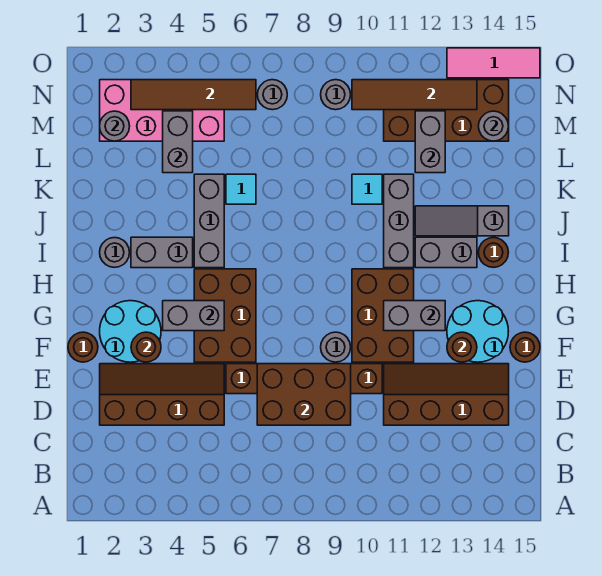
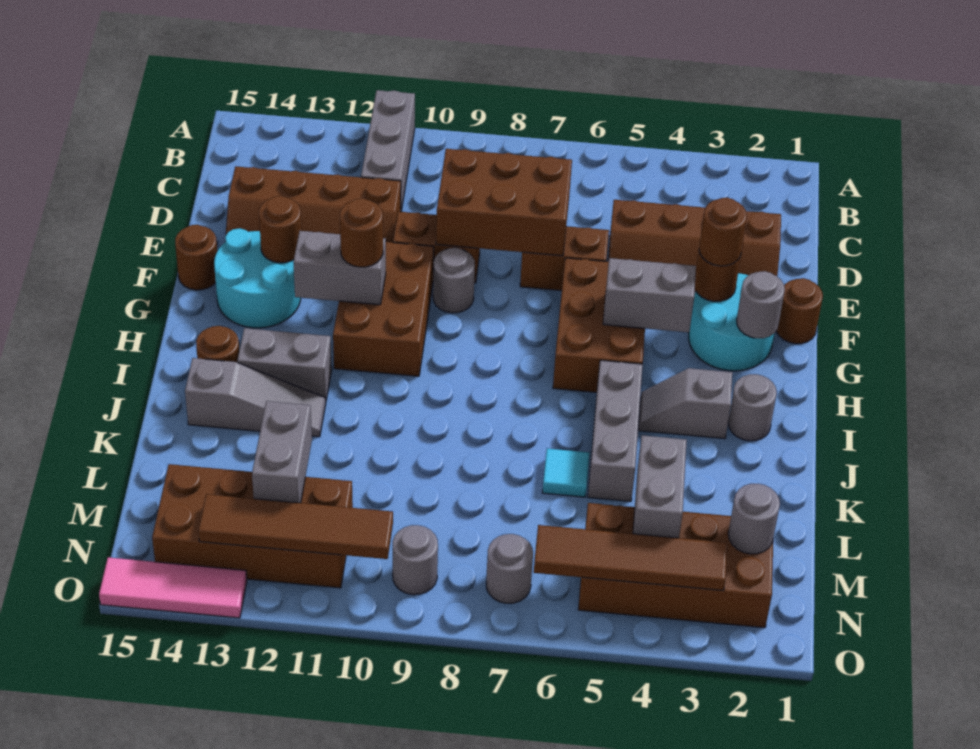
none -> brown round brick F3 level 3
none -> brown round brick G11 level 3
grey brick I3:I4 level 1 -> grey slope I3:I4 level 1 top 3
grey brick I11:K11 level 1 -> grey brick A11:C11 level 1
cyan tile K10 level 1 -> none
pink brick M2:N5 level 1 -> brown brick M2:N5 level 1
grey round brick M14 level 2 -> grey round brick G2 level 2

